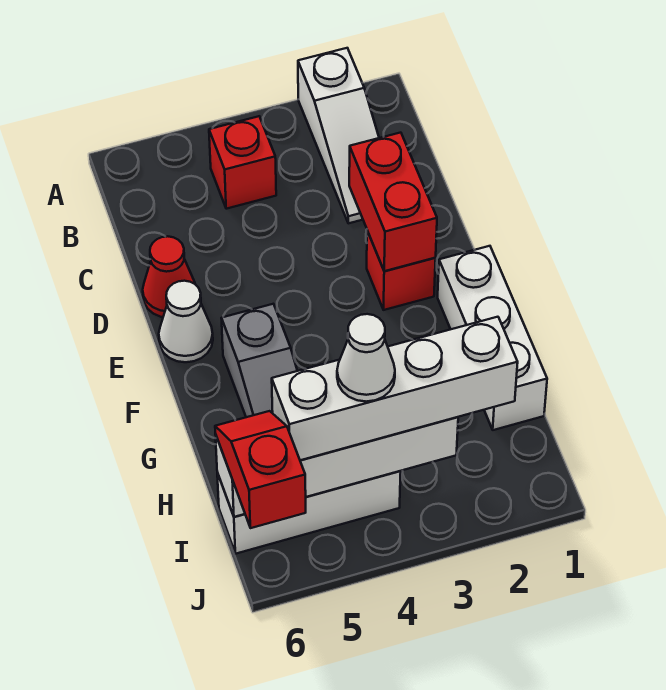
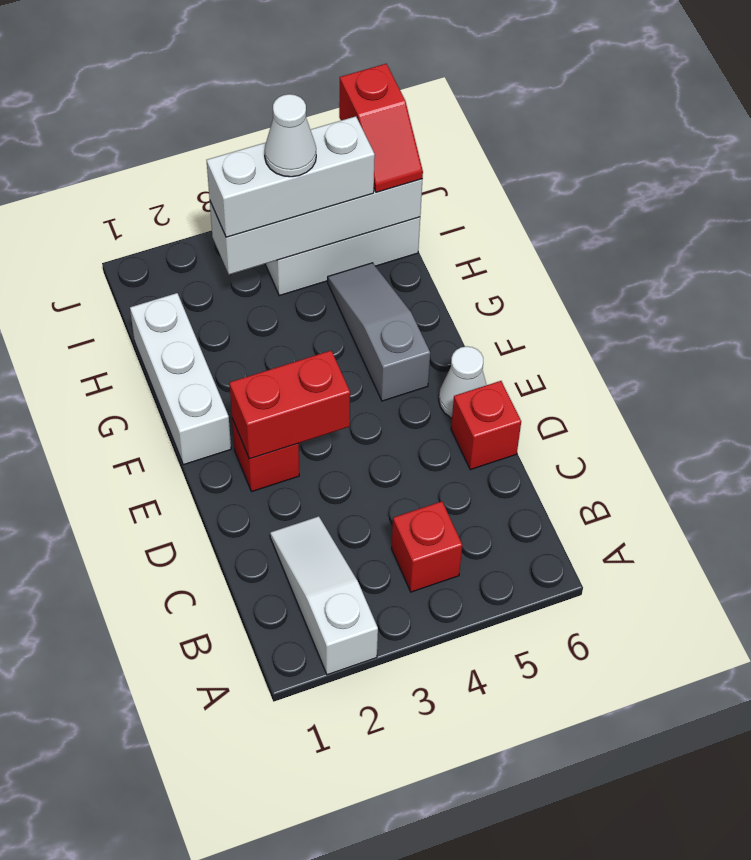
red brick D2:E2 level 2 -> red brick E2:E3 level 2
red cone D6 level 1 -> red brick D6 level 1
white brick I2:I5 level 3 -> white brick I3:I5 level 3

